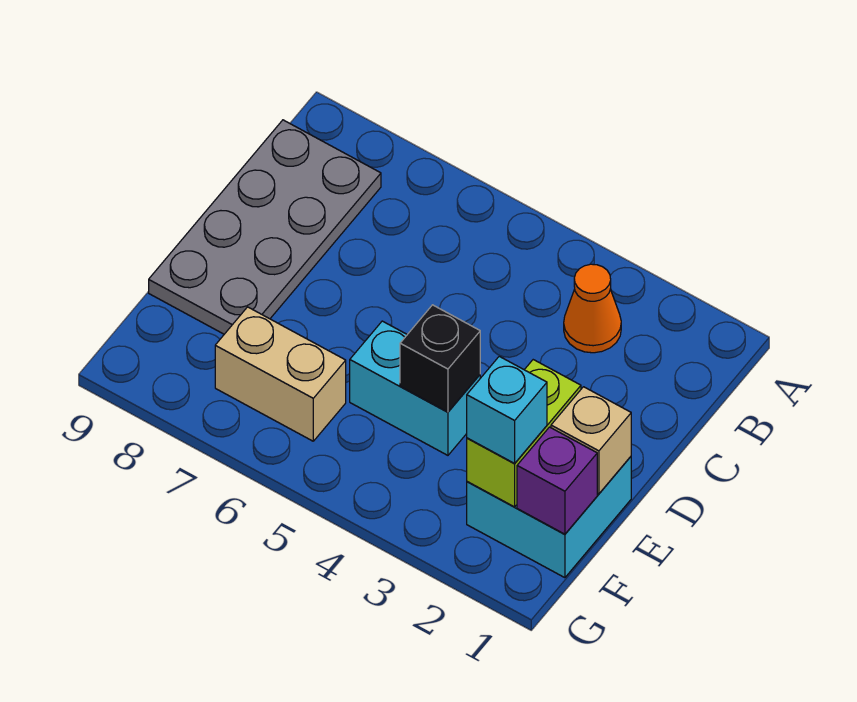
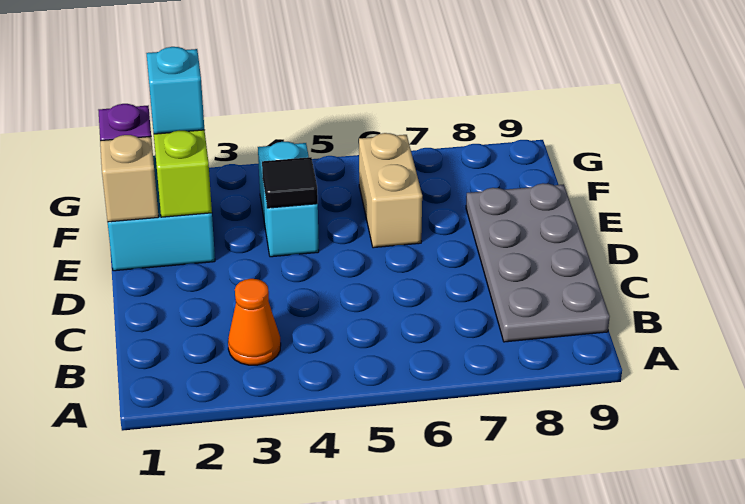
cyan brick E4:E5 level 1 -> cyan brick E4:F4 level 1
black brick E4 level 2 -> black tile E4 level 2
tan brick F6:F7 level 1 -> tan brick E6:F6 level 1

